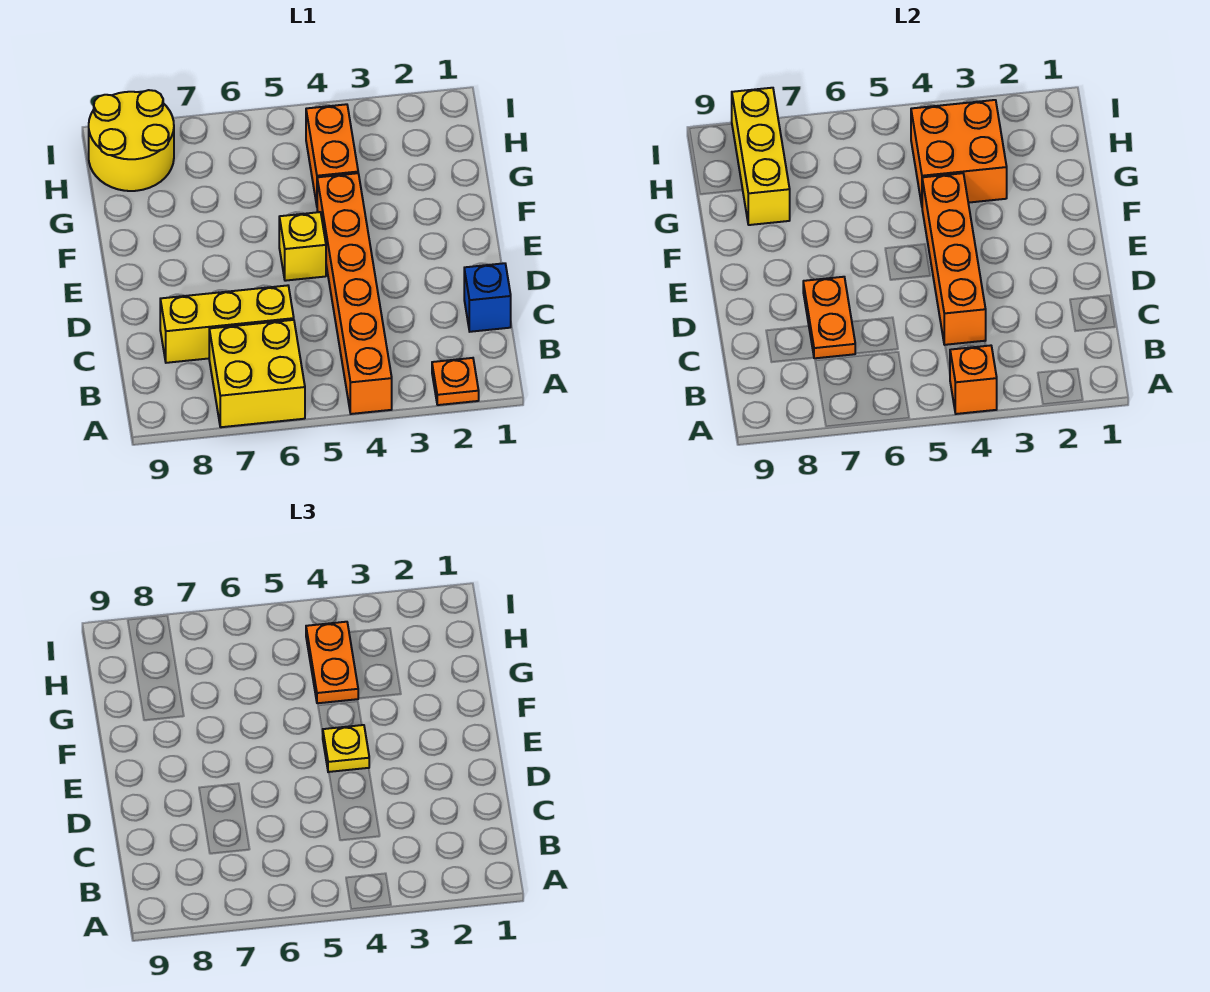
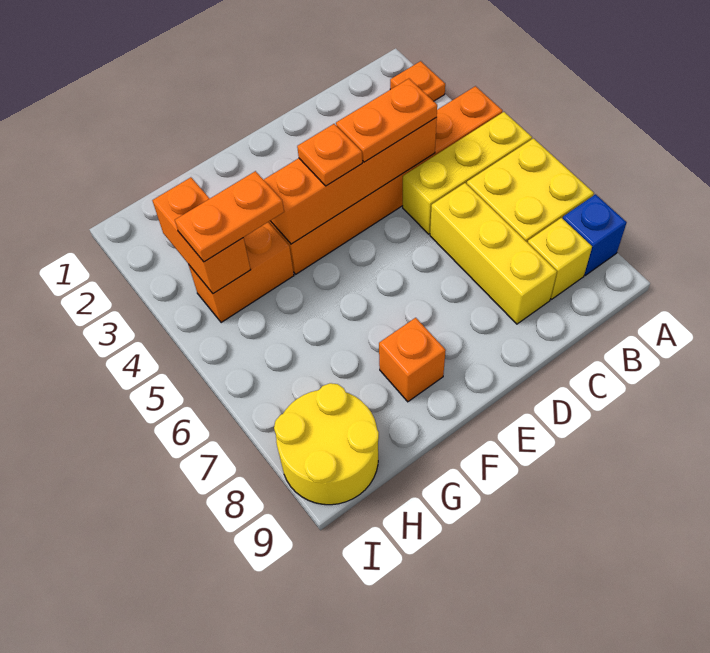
orange brick A4 level 2 -> orange brick F8 level 1
blue brick C1 level 1 -> blue brick A8 level 1
orange plate C7:D7 level 2 -> orange plate C4:D4 level 3
yellow plate E4 level 3 -> orange plate E4 level 3
yellow brick E5 level 1 -> yellow brick B8 level 1
orange brick G3:H4 level 2 -> orange brick H3:H4 level 2
yellow brick G8:I8 level 2 -> yellow brick A5:C5 level 1

